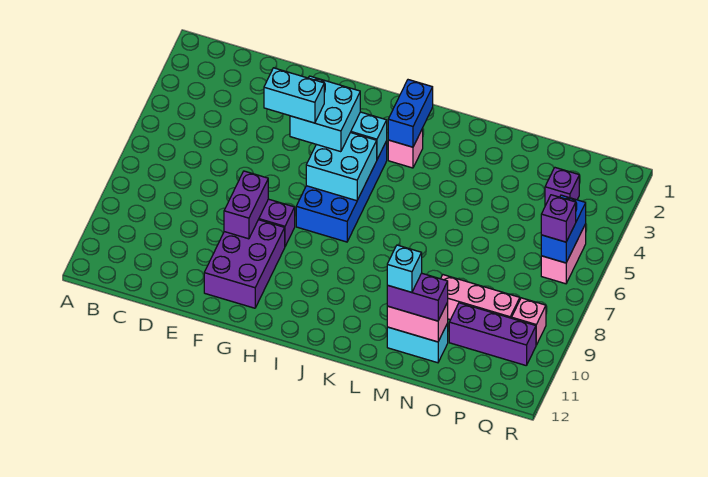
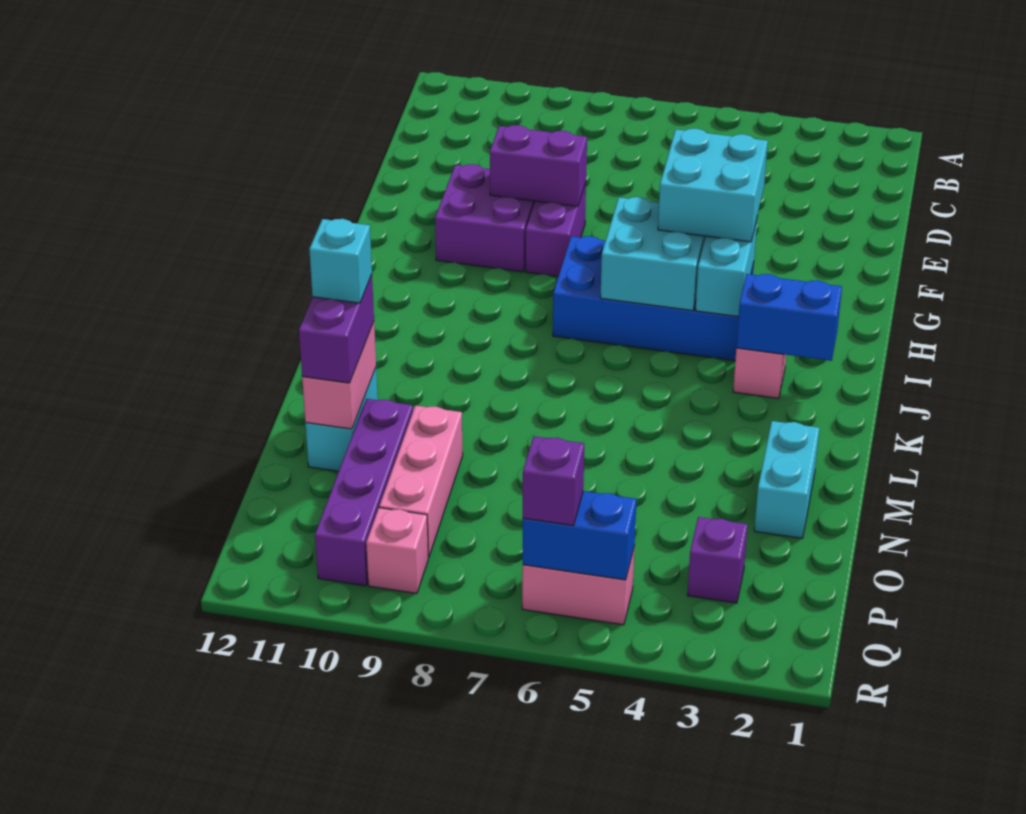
cyan brick F5:G5 level 4 -> cyan brick M2:N2 level 1
purple brick F9:G11 level 1 -> purple brick F9:G10 level 1
purple brick O10:Q10 level 1 -> purple brick N10:Q10 level 1

